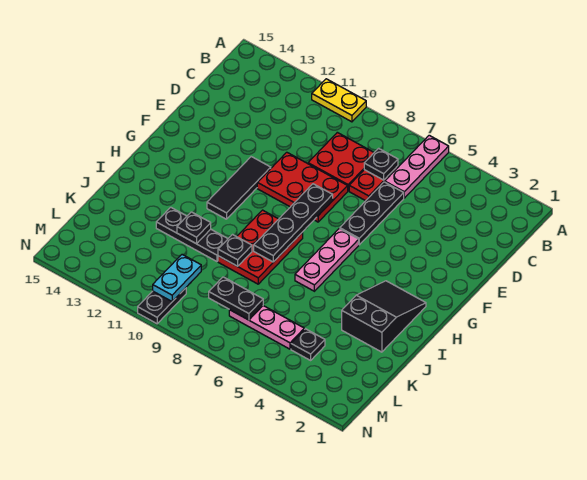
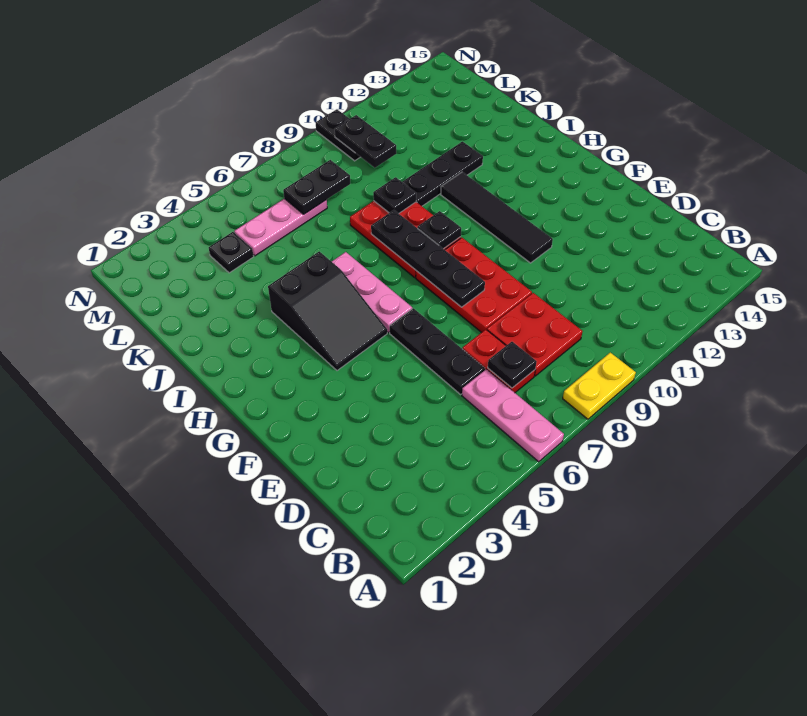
yellow plate A10:A11 level 1 -> yellow plate A8:A9 level 1
red plate E8:F10 level 1 -> red plate E8:G9 level 1
black tile F11:H11 level 1 -> black tile F11:I11 level 1
black slope H2:J3 level 1 top J -> black slope G4:I5 level 1 top I
black plate J11 level 2 -> black plate H9 level 2
cyan plate L10:M10 level 2 -> black plate L10:M10 level 2

